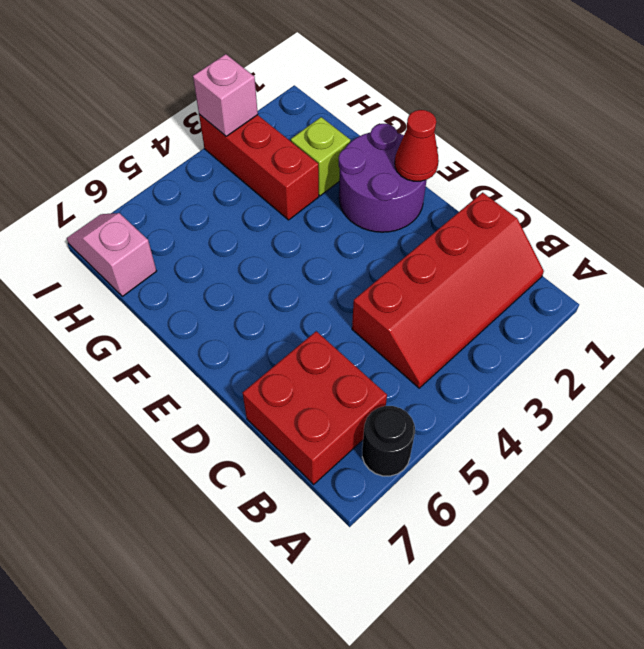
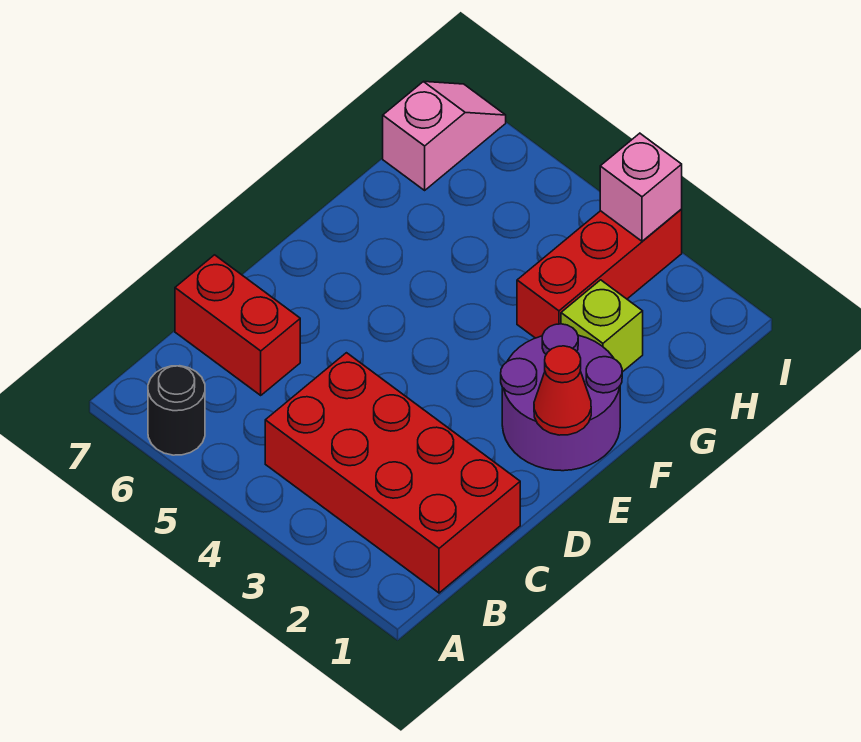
red slope B1:C4 level 1 top C -> red brick B1:C4 level 1
red brick B6:C7 level 1 -> red brick C6:C7 level 1

